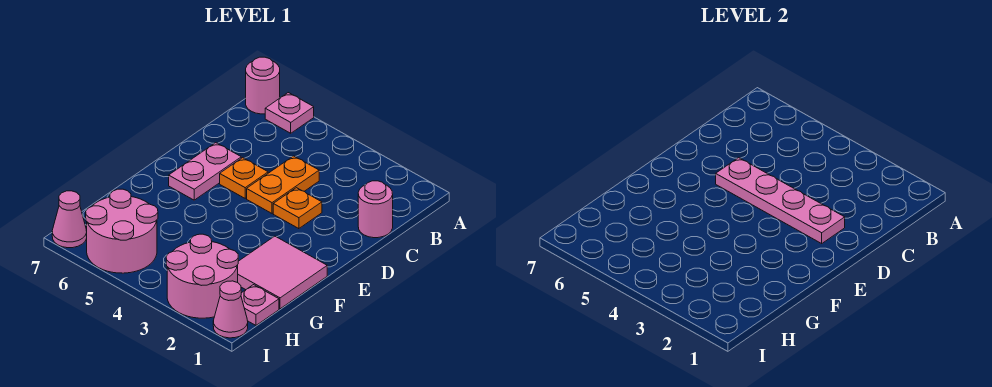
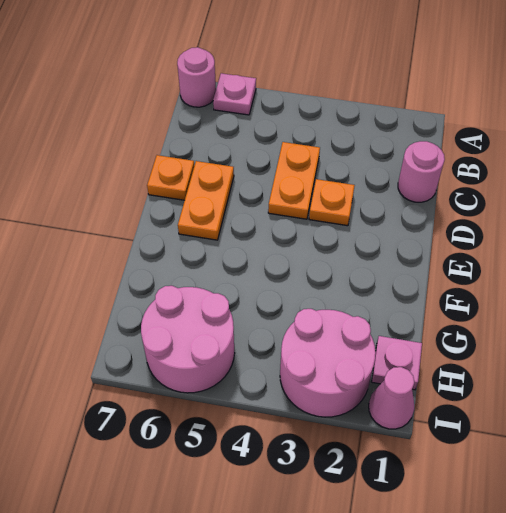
pink plate D2:D5 level 2 -> none
orange plate D5 level 1 -> orange plate D7 level 1
pink plate D6:E6 level 1 -> orange plate D6:E6 level 1
pink tile F1:G2 level 1 -> none
pink cone I7 level 1 -> none

